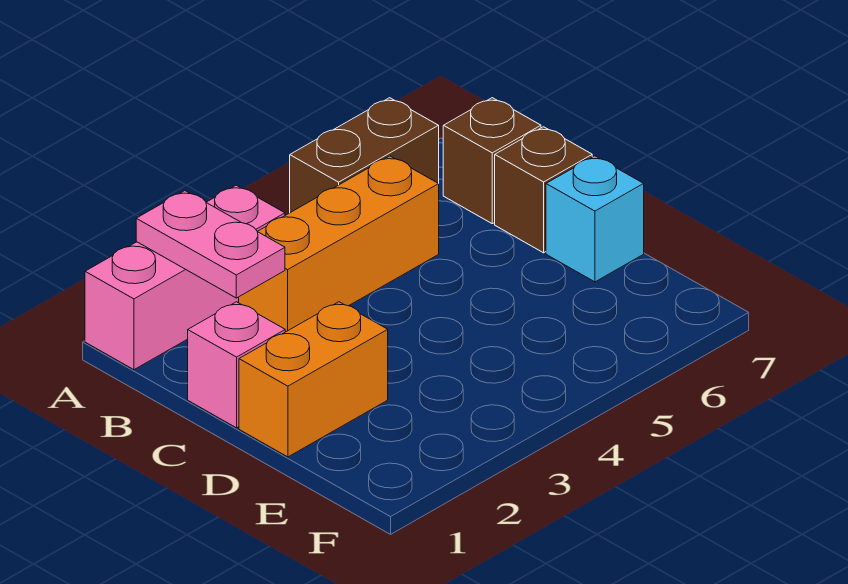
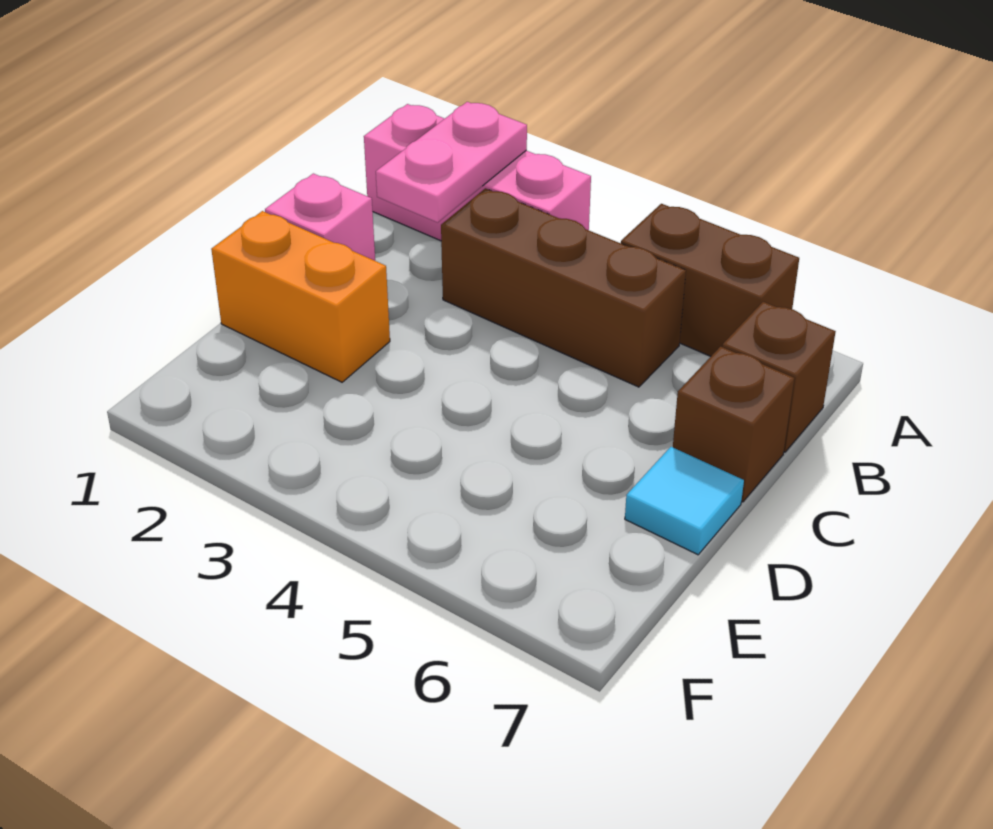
orange brick B3:B5 level 1 -> brown brick B3:B5 level 1
cyan brick D7 level 1 -> cyan tile D7 level 1

